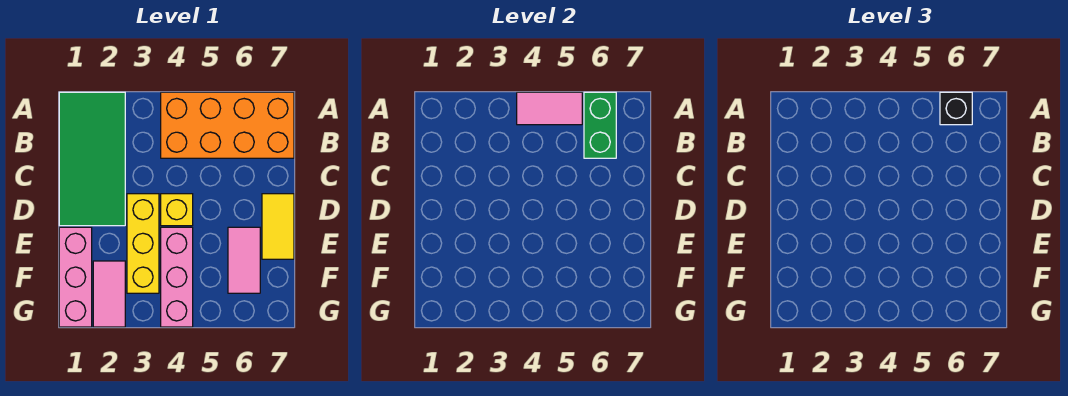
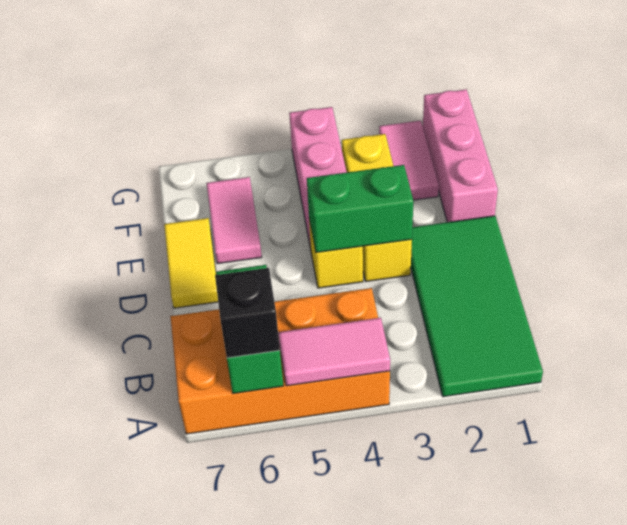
none -> green brick D3:D4 level 2

